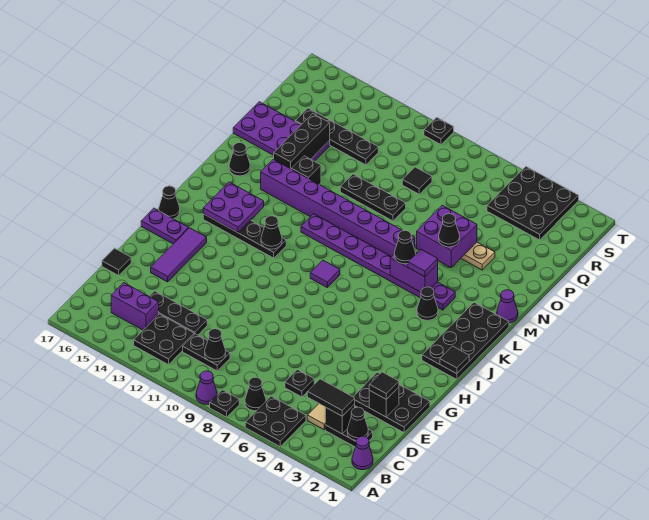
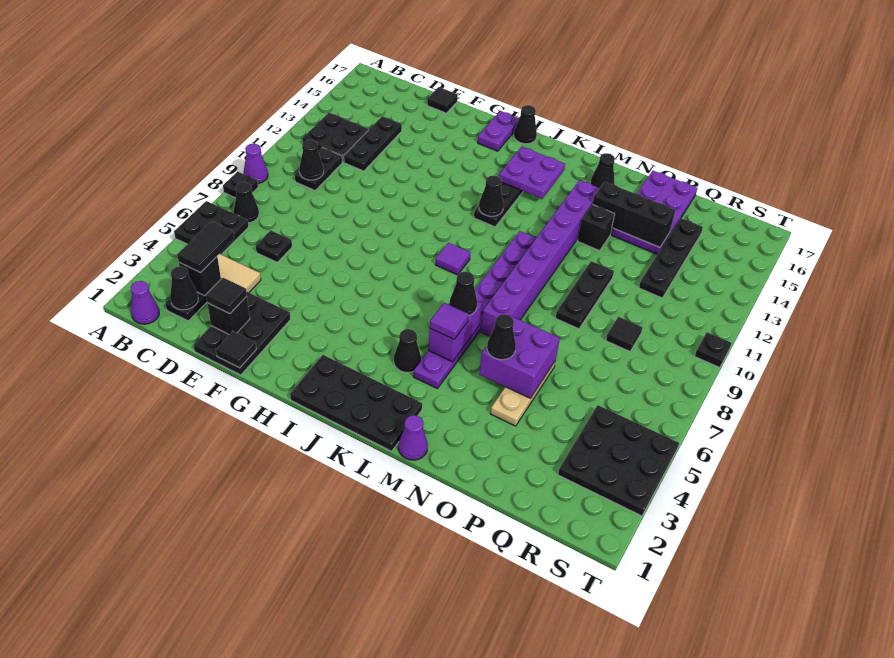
purple brick C14:C15 level 1 -> none
purple tile F15:H15 level 1 -> none
black tile I1 level 2 -> black tile F1 level 2

